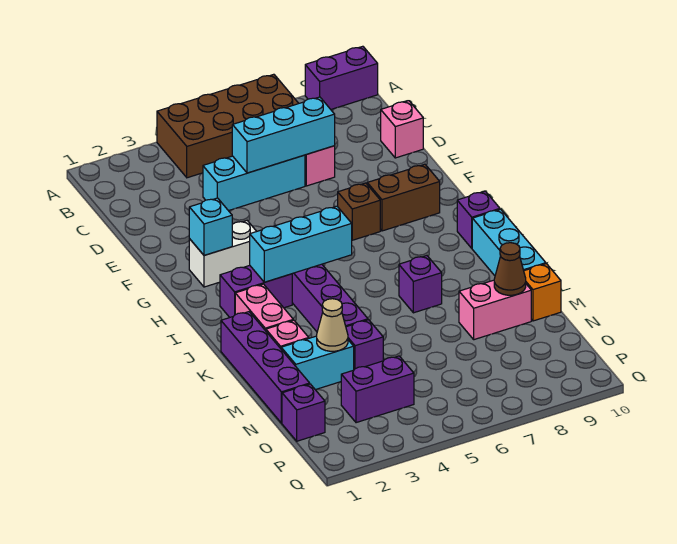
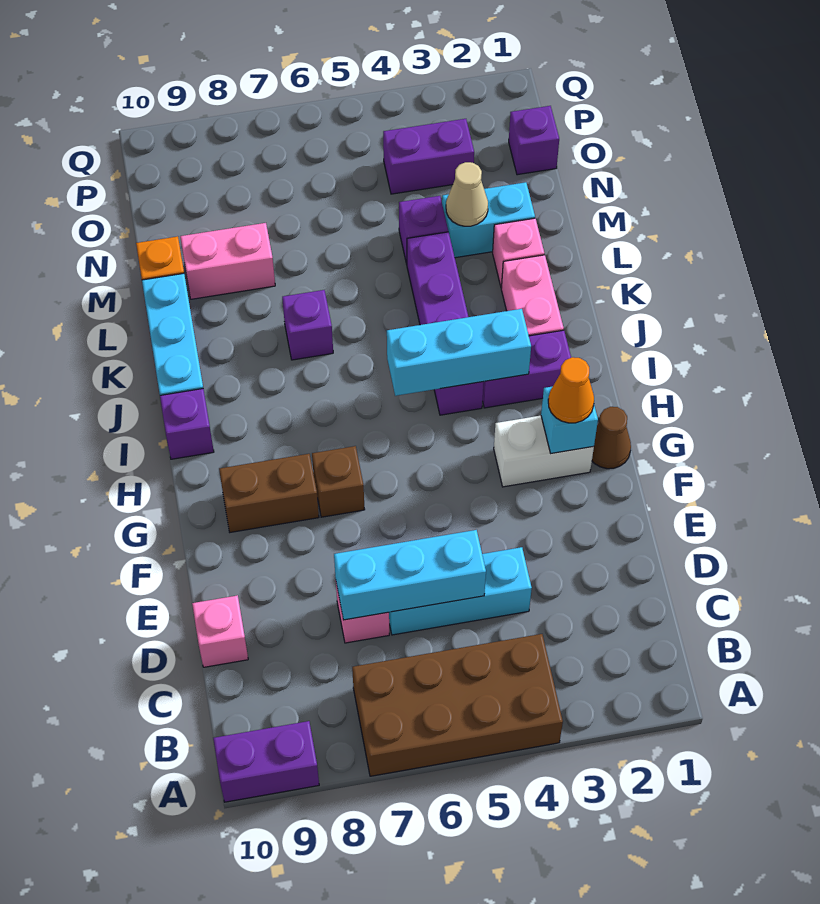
none -> orange cone G2 level 3
purple brick K1:N1 level 1 -> none
brown cone M9 level 2 -> brown cone G1 level 1

